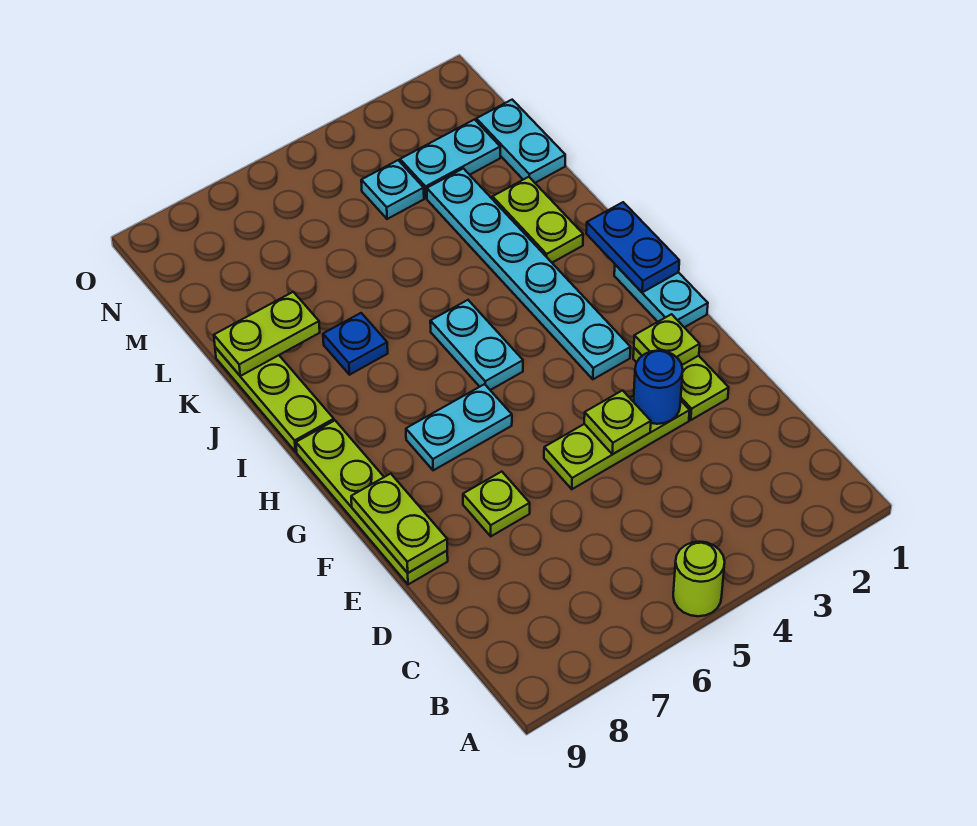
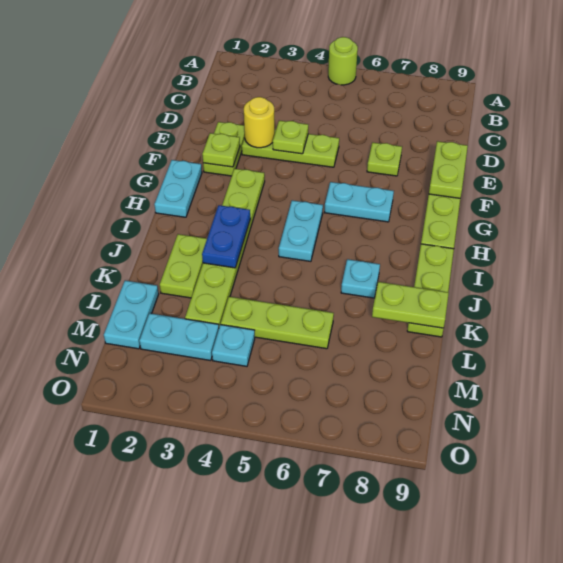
blue round brick E3 level 2 -> yellow round brick E3 level 2
cyan plate G3:L3 level 1 -> lime plate G3:L3 level 1
blue plate H1:I1 level 2 -> blue plate I3:J3 level 2
blue plate J7 level 1 -> cyan plate J7 level 1
none -> lime plate L4:L6 level 1

